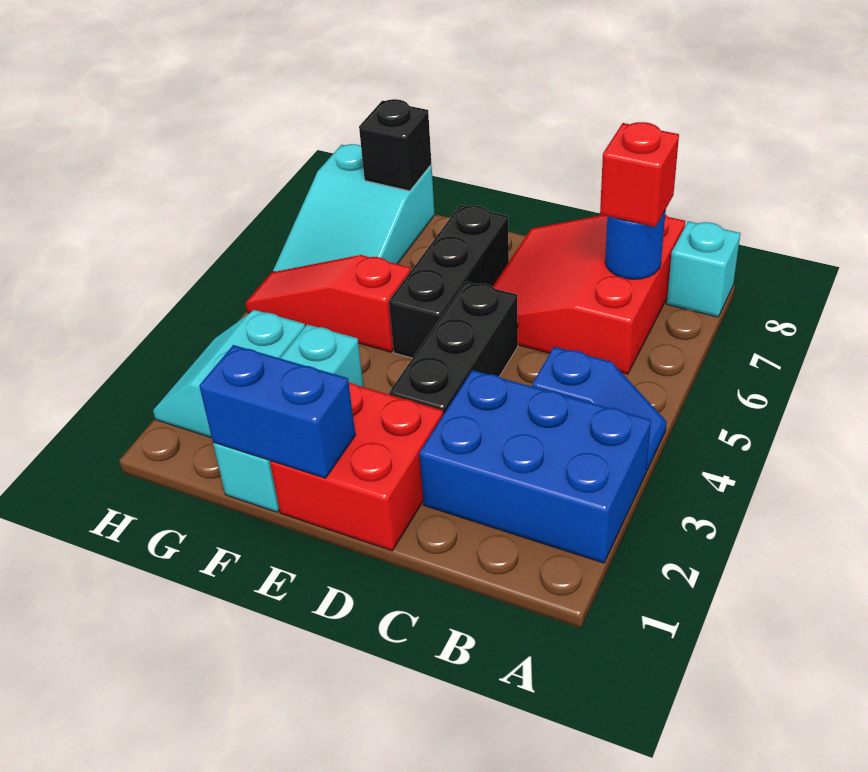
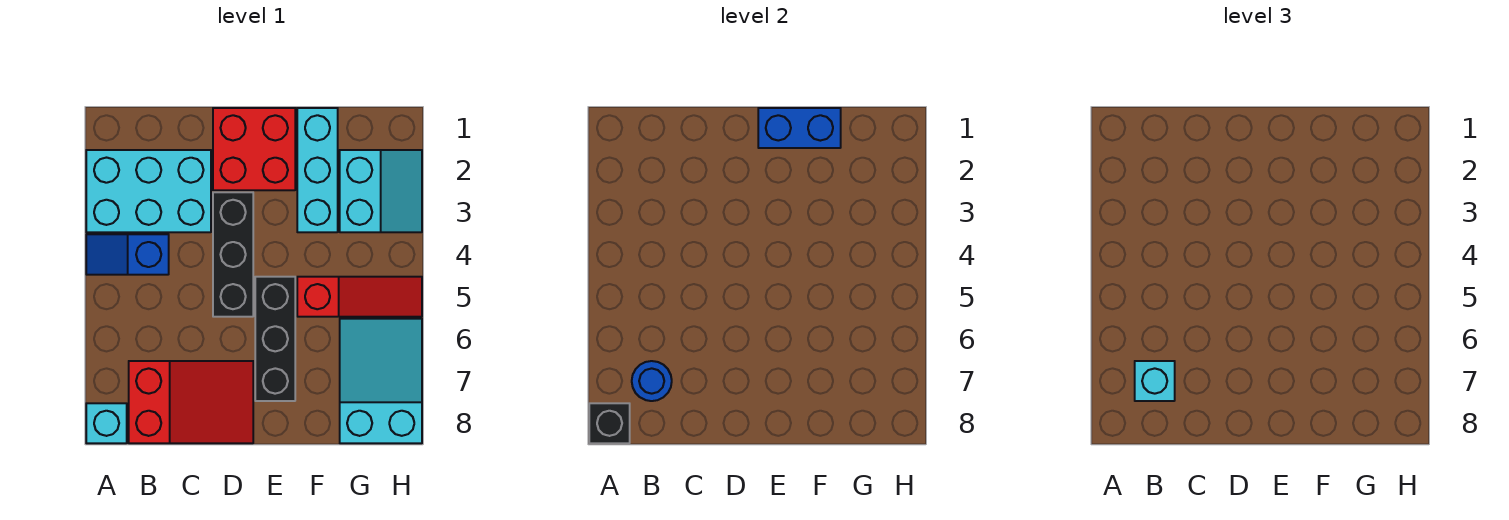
blue brick A2:C3 level 1 -> cyan brick A2:C3 level 1
red slope B6:D8 level 1 top B -> red slope B7:D8 level 1 top B
red brick B7 level 3 -> cyan brick B7 level 3
black brick G8 level 2 -> black brick A8 level 2

